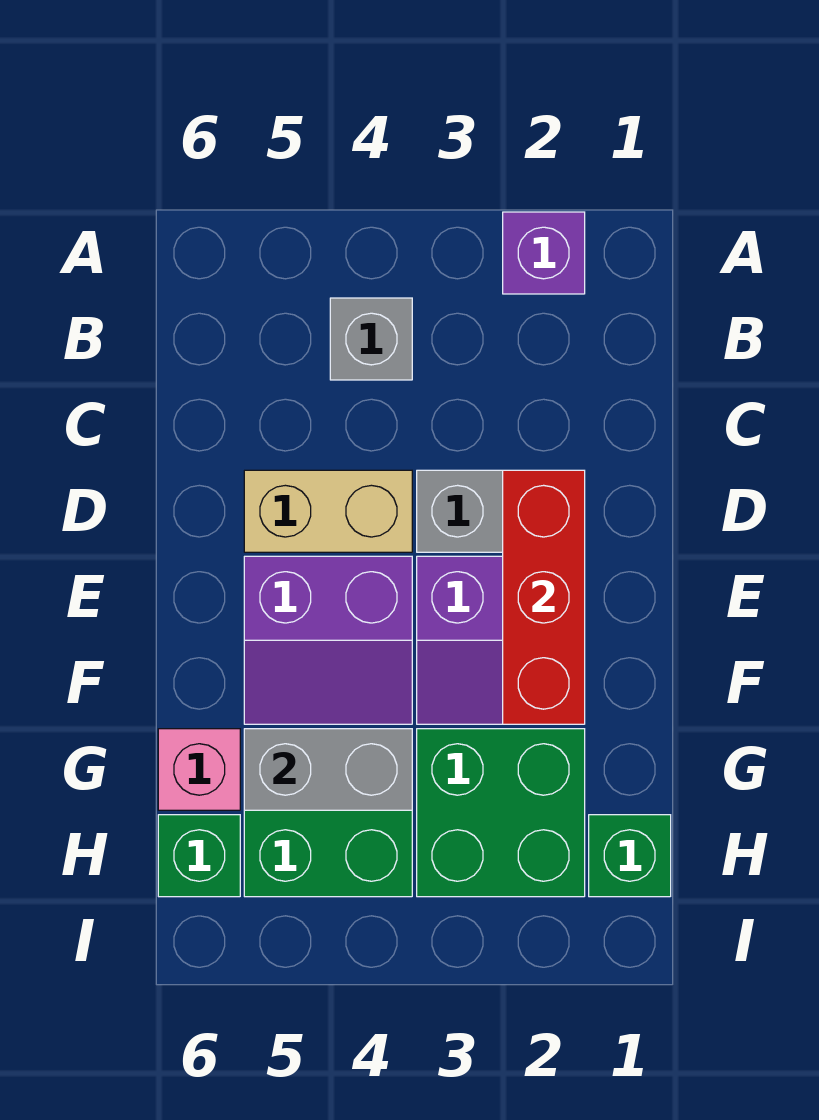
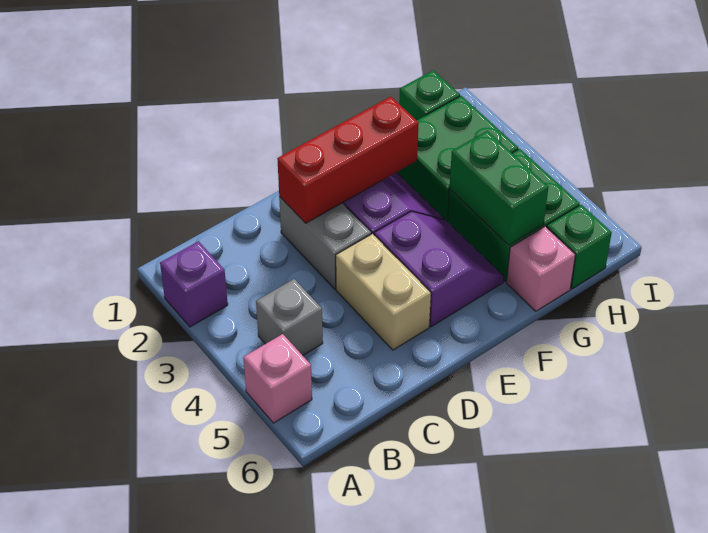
none -> pink brick A5 level 1
grey brick G4:G5 level 2 -> green brick G4:G5 level 2

